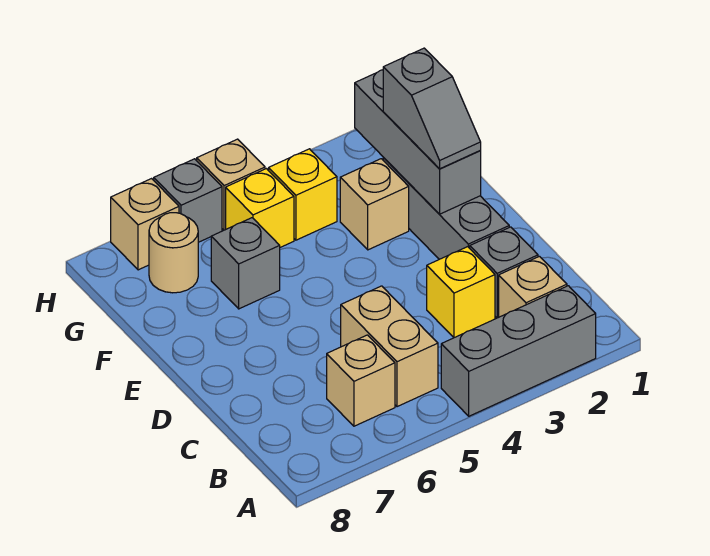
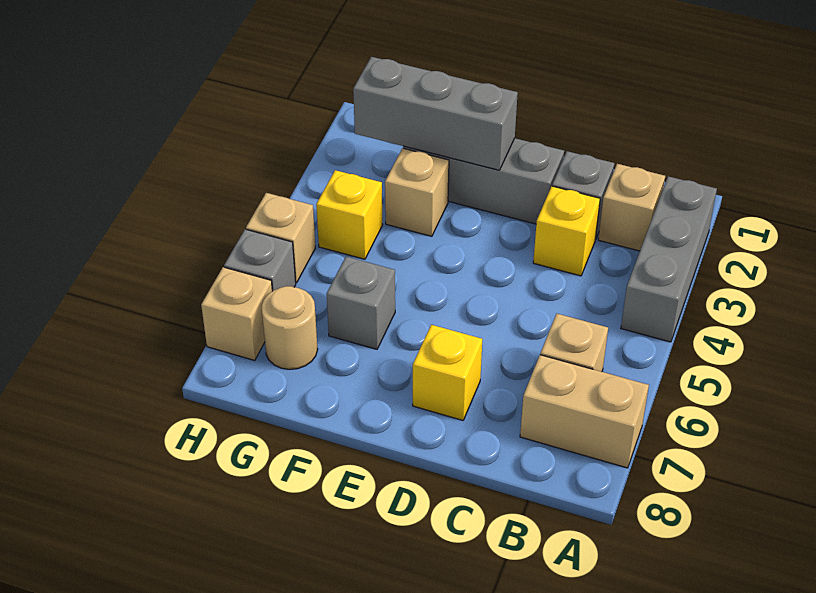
tan brick B5:C5 level 1 -> tan brick A7:B7 level 1
grey slope E2:F2 level 3 top F -> none
yellow brick G5 level 1 -> yellow brick D7 level 1

